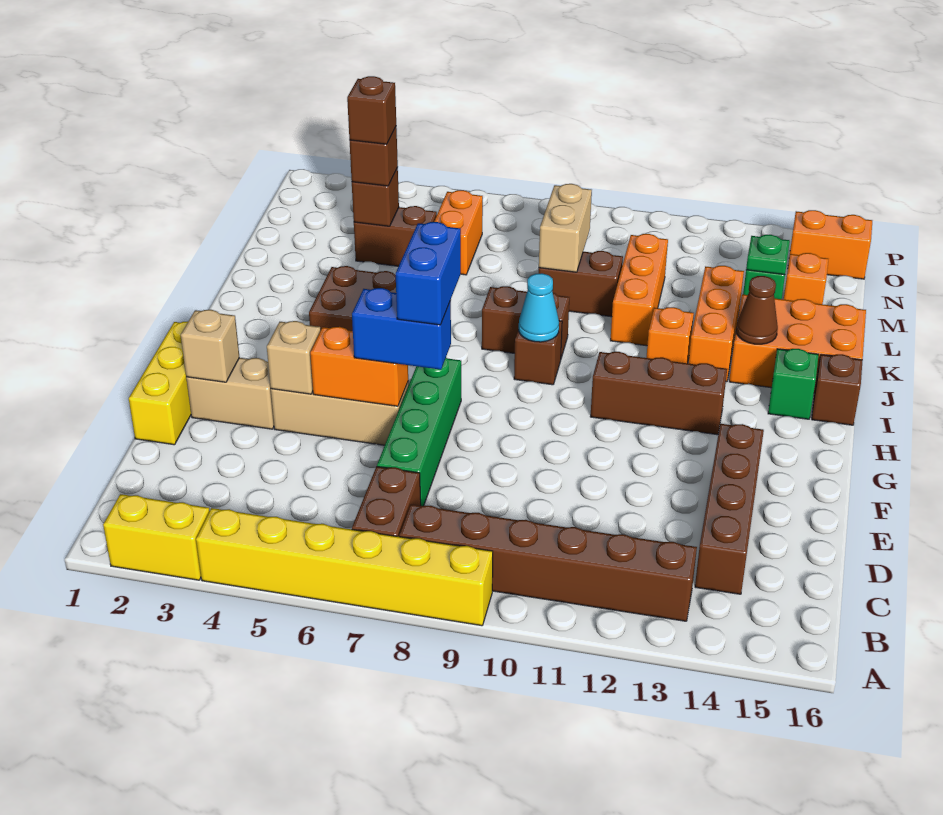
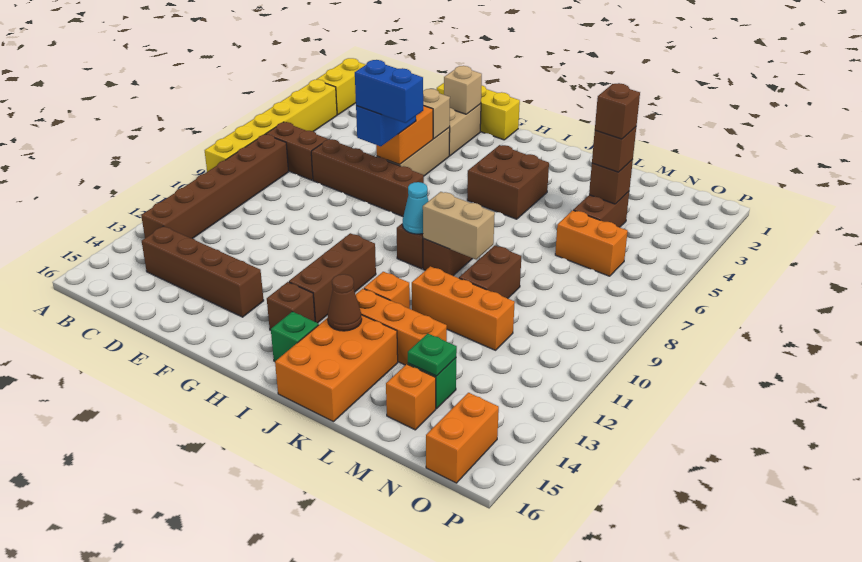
green brick D7:G7 level 1 -> brown brick D7:G7 level 1
brown brick I16 level 1 -> brown brick H14 level 1
tan brick L9:M9 level 2 -> tan brick J9:K9 level 2

